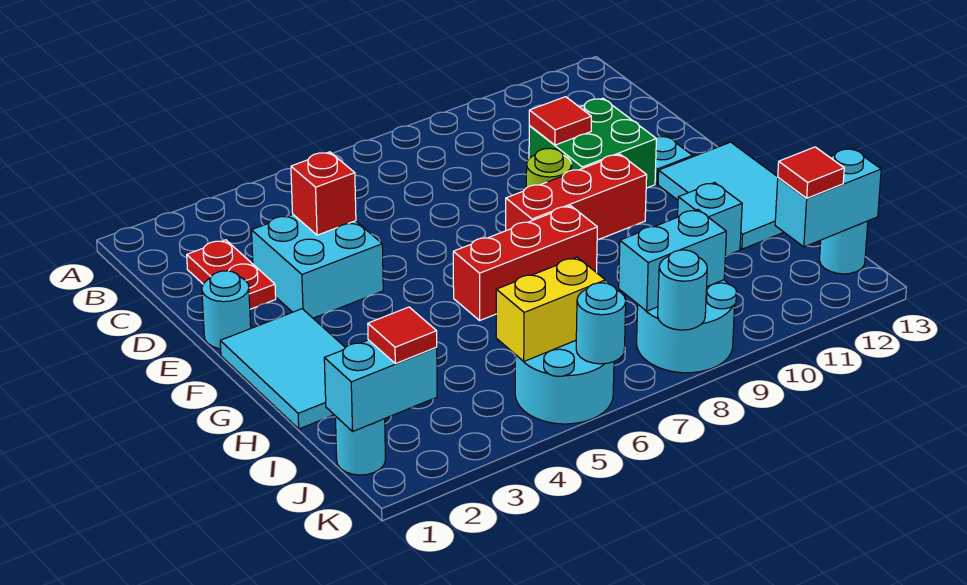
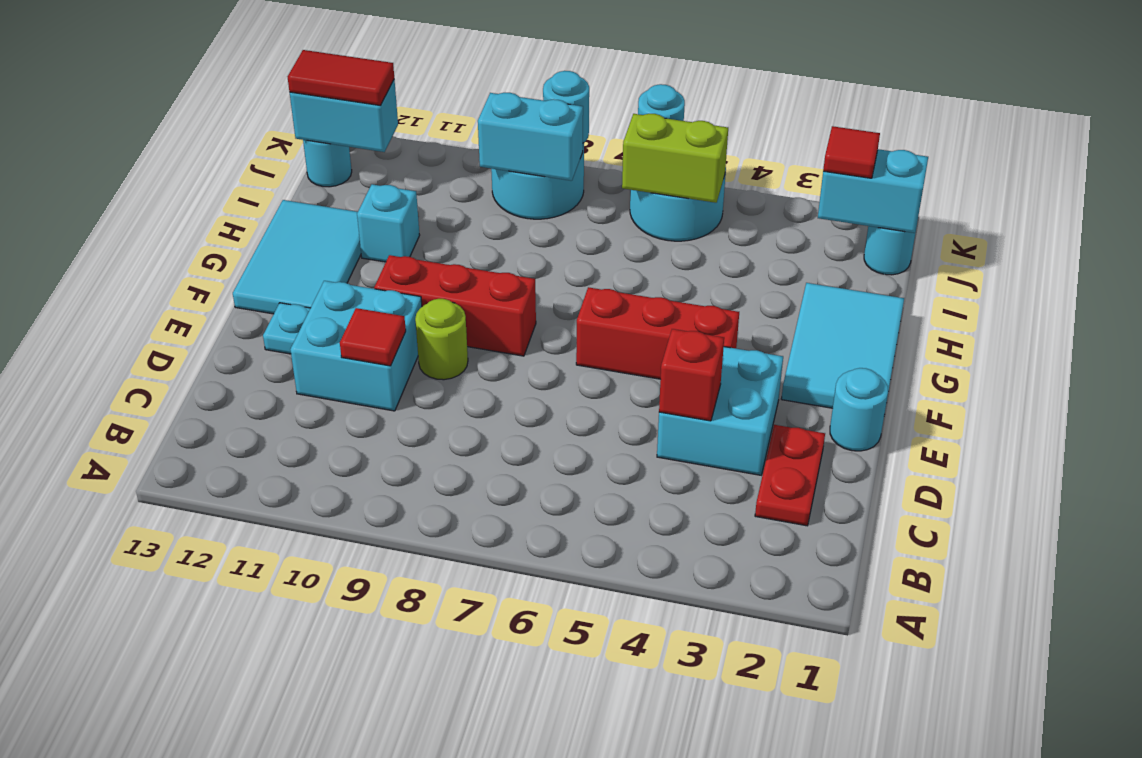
green brick D10:E11 level 1 -> cyan brick D10:E11 level 1
red brick G6:G8 level 1 -> red brick F4:F6 level 1
yellow brick J5:J6 level 2 -> lime brick J5:J6 level 2
red tile J12 level 3 -> red tile J12:J13 level 3

